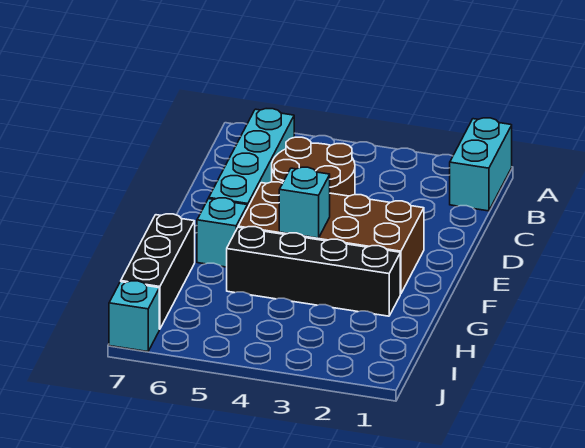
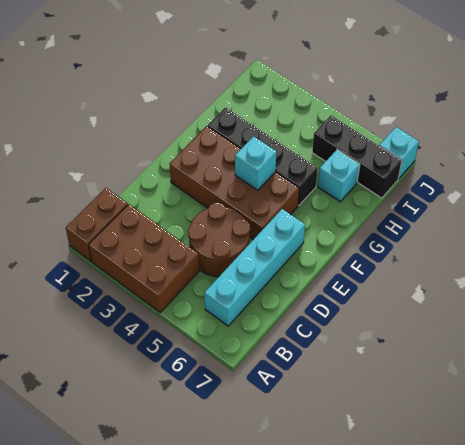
cyan brick A1:B1 level 1 -> brown brick A1:B1 level 1
none -> brown brick A2:B4 level 1
cyan brick F6 level 1 -> cyan brick H6 level 1
black brick G7:I7 level 1 -> black brick I5:I7 level 1

